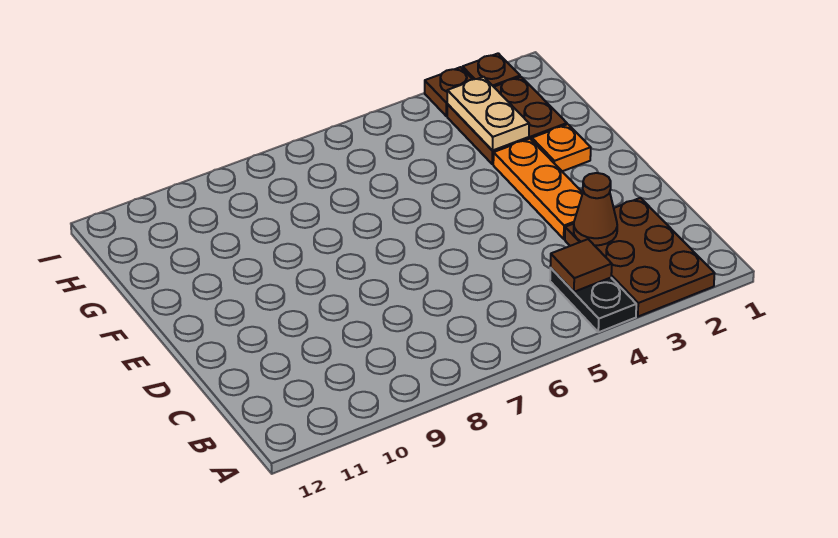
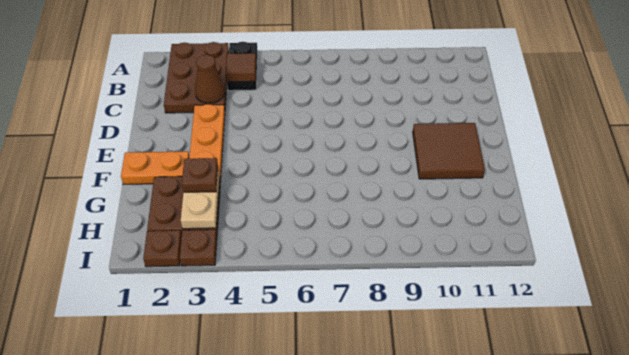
none -> brown tile E10:F11 level 1
orange plate F2 level 1 -> orange plate F1:F2 level 1
none -> brown plate G3 level 3

